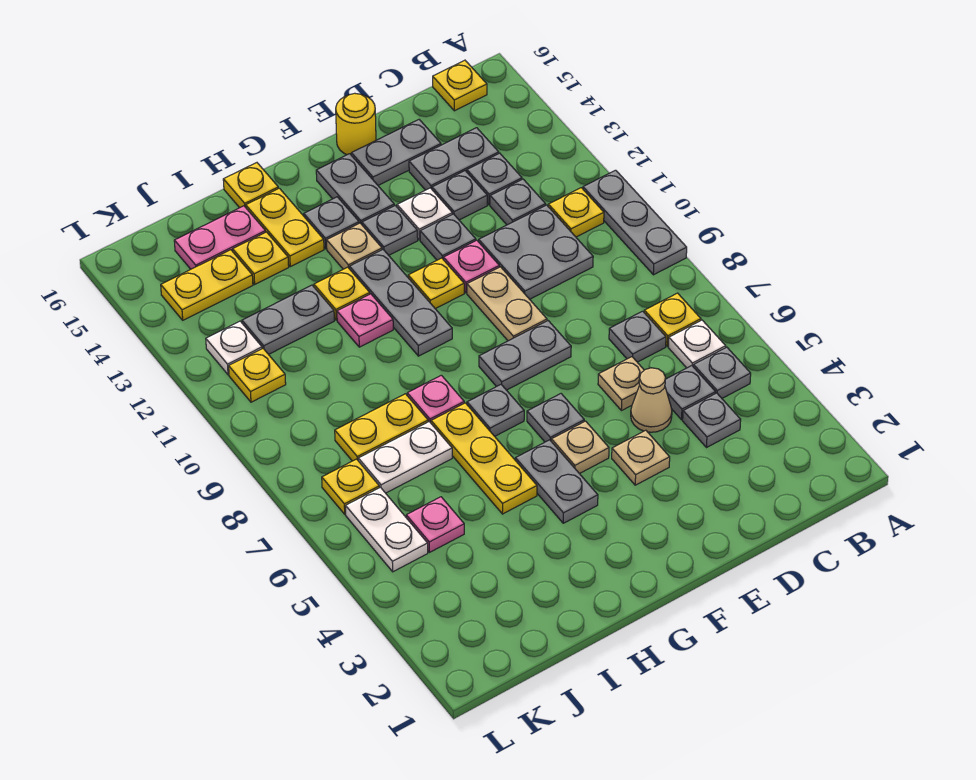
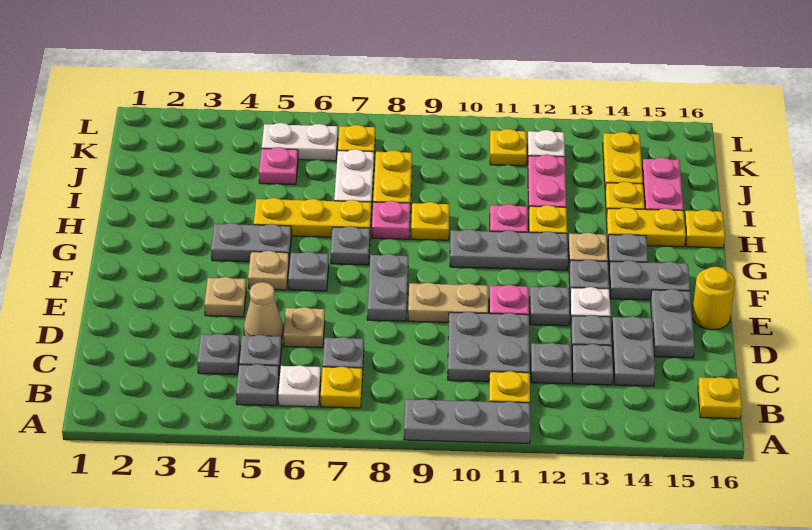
yellow plate F11 level 1 -> yellow plate H9 level 1
grey plate I12:J12 level 1 -> pink plate I12:J12 level 1

